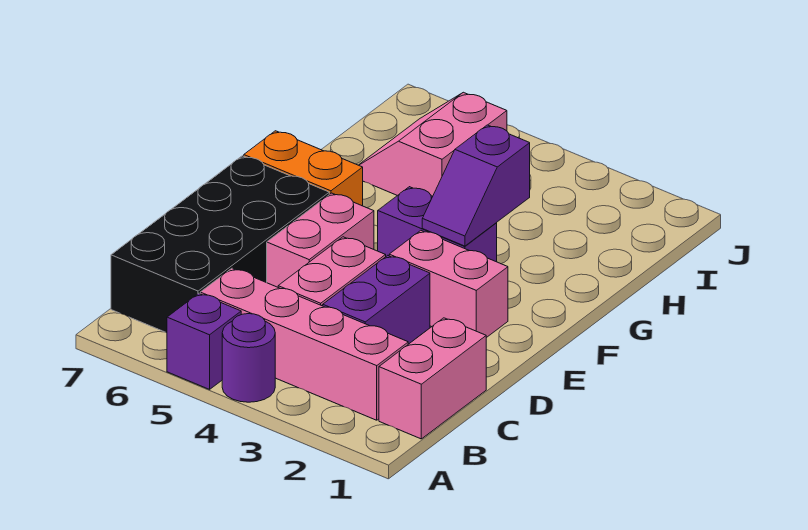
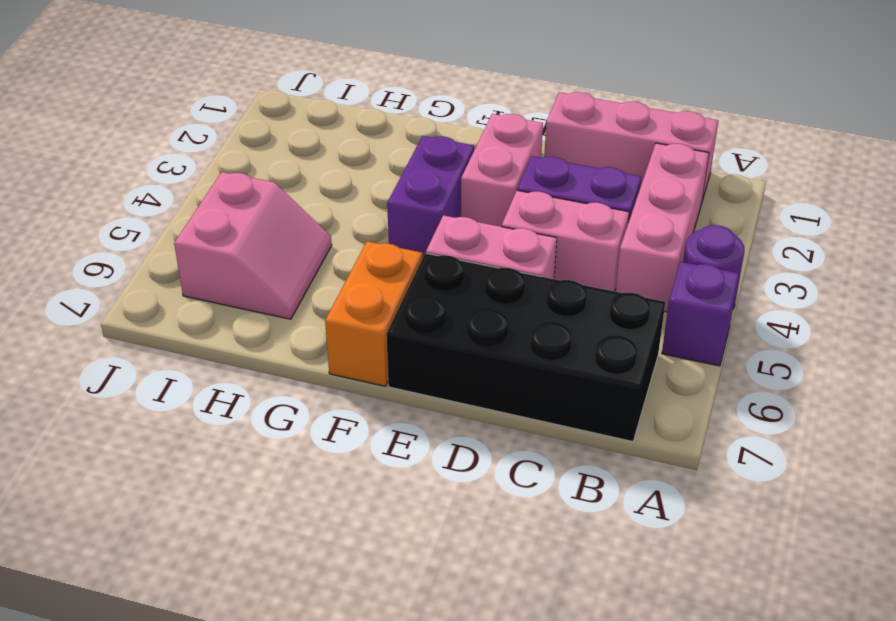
pink brick B1:C1 level 1 -> pink brick B1:D1 level 1
pink brick B2:B5 level 1 -> pink brick B2:B4 level 1
purple slope F3:G3 level 2 top G -> none
pink slope H5:I6 level 1 top 5 -> pink slope H5:I6 level 1 top I

